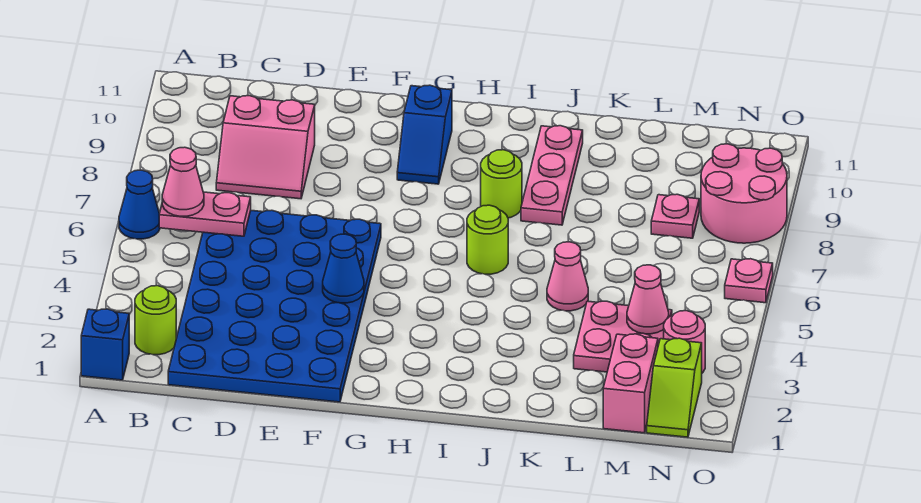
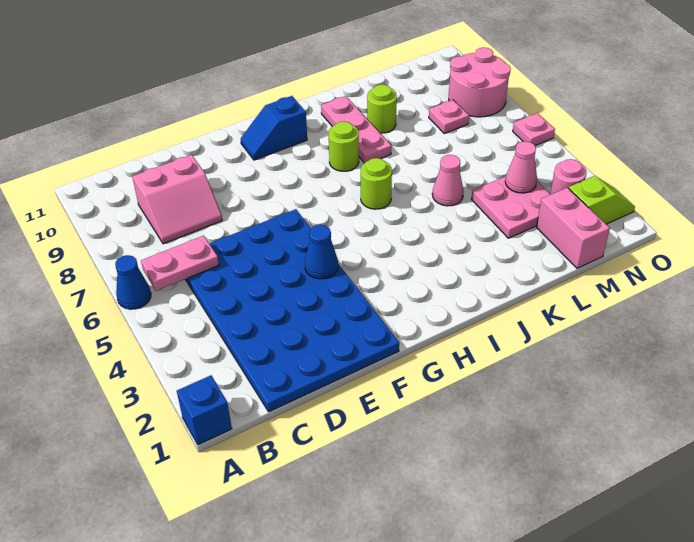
lime round brick B2 level 1 -> lime round brick K9 level 1
pink cone B6 level 3 -> none
blue slope G9:G10 level 1 top 10 -> blue slope G10:H10 level 1 top H
lime slope N1:N2 level 1 top 2 -> lime slope N2:O2 level 1 top N

